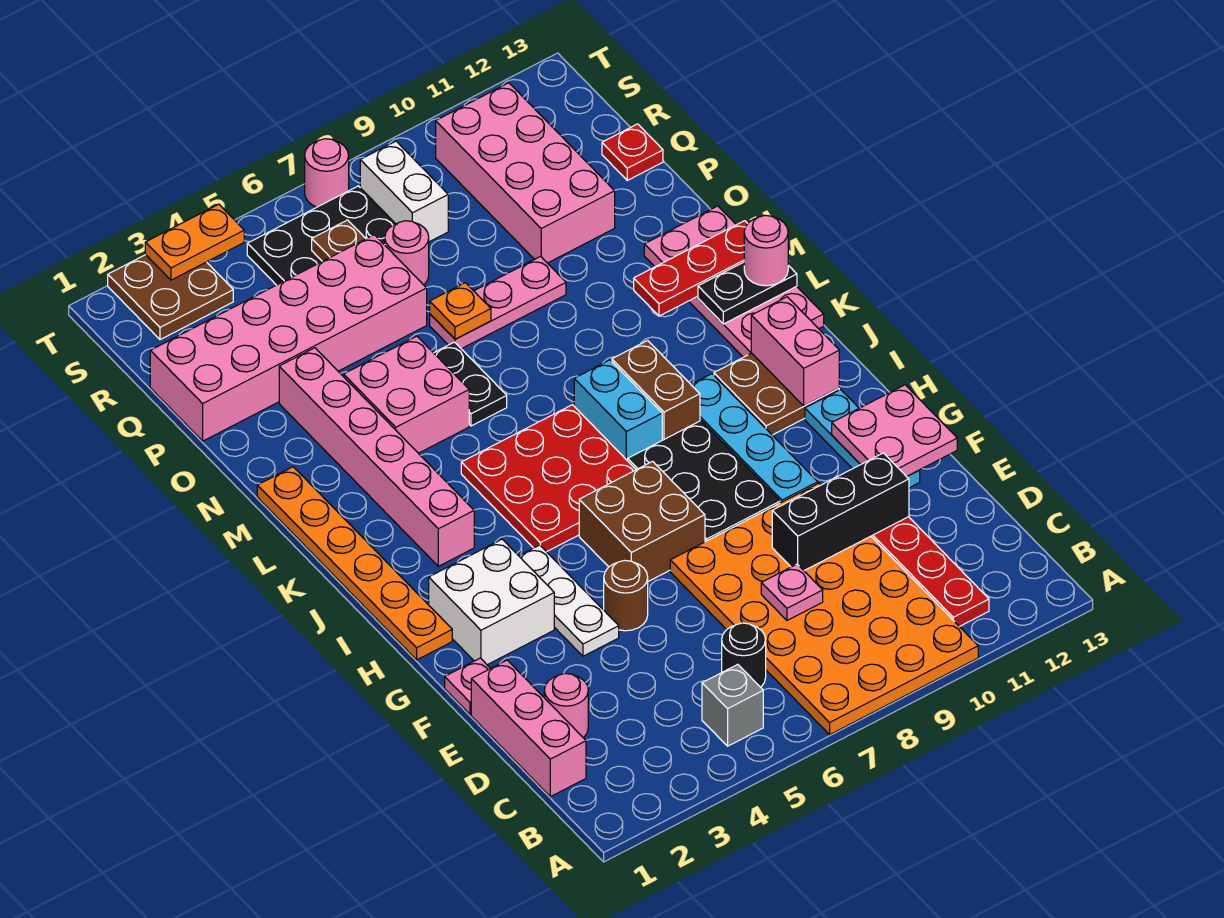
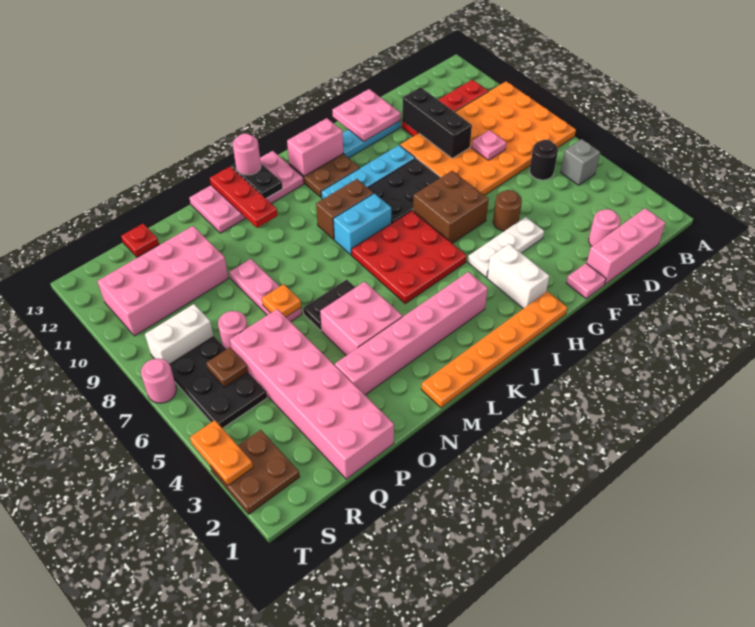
white brick G2:H3 level 1 -> white brick H2:H3 level 1

